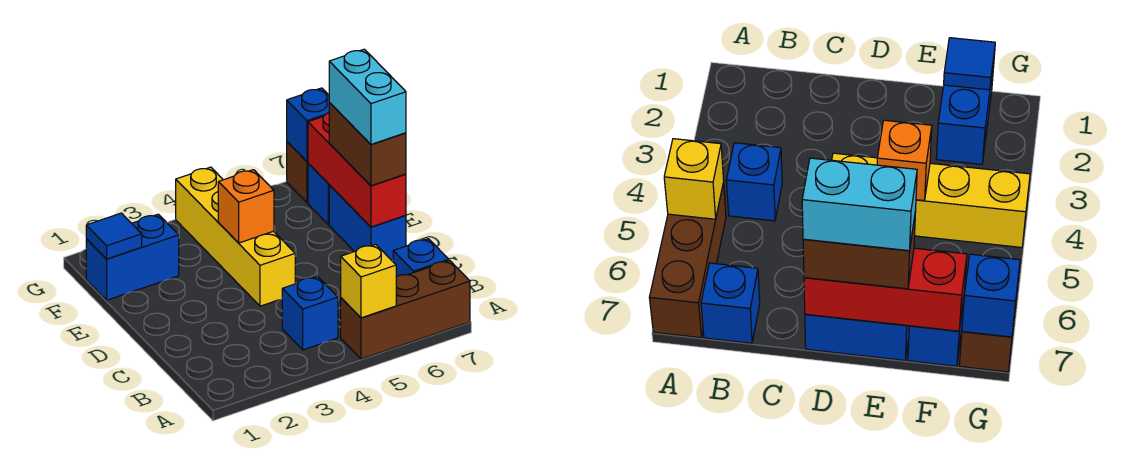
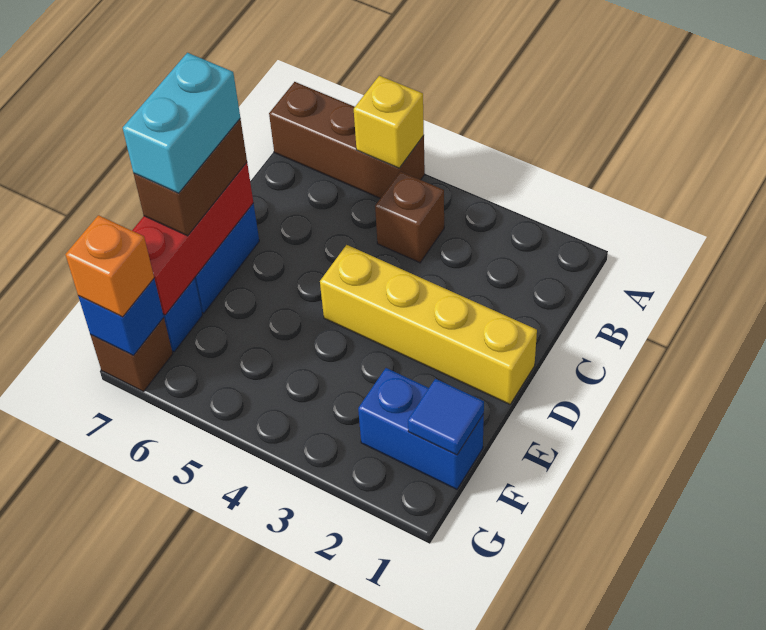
blue brick B4 level 1 -> brown brick B4 level 1
blue brick B7 level 1 -> none
yellow brick D4:G4 level 1 -> yellow brick D1:D4 level 1
orange brick E4 level 2 -> orange brick G7 level 3

